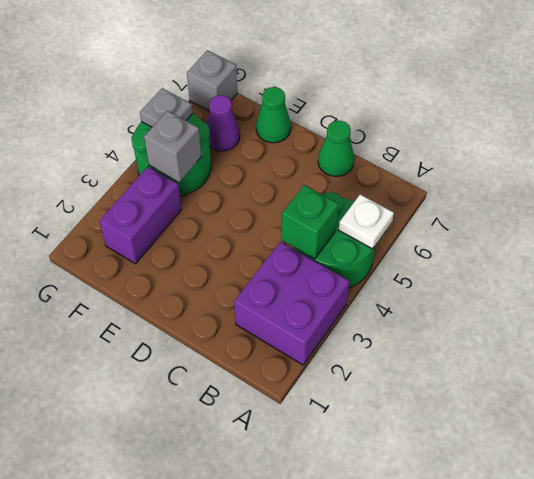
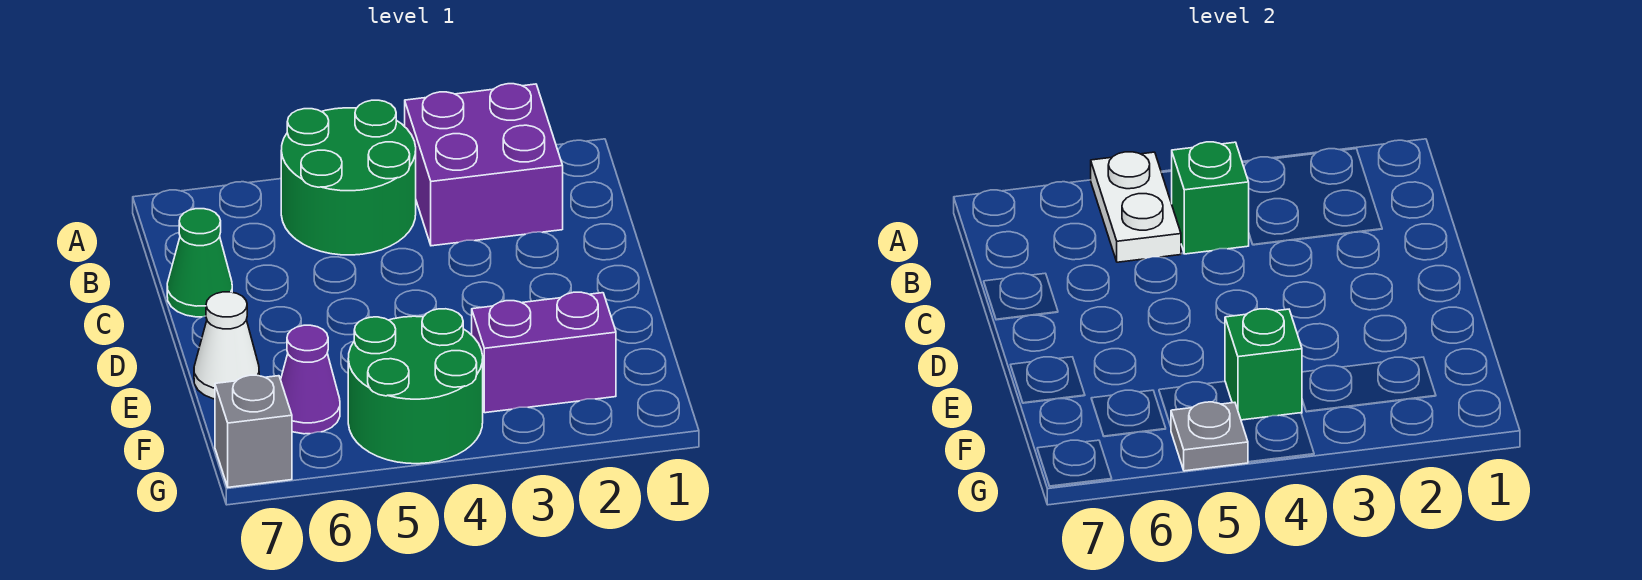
white plate A5 level 2 -> white plate A5:B5 level 2
green cone E7 level 1 -> white cone E7 level 1
grey brick F4 level 2 -> green brick F4 level 2

